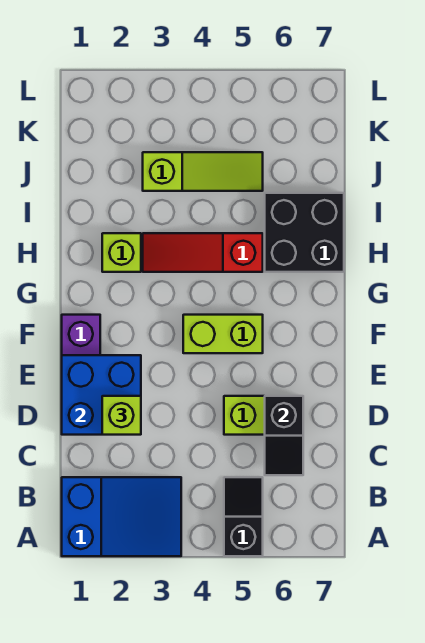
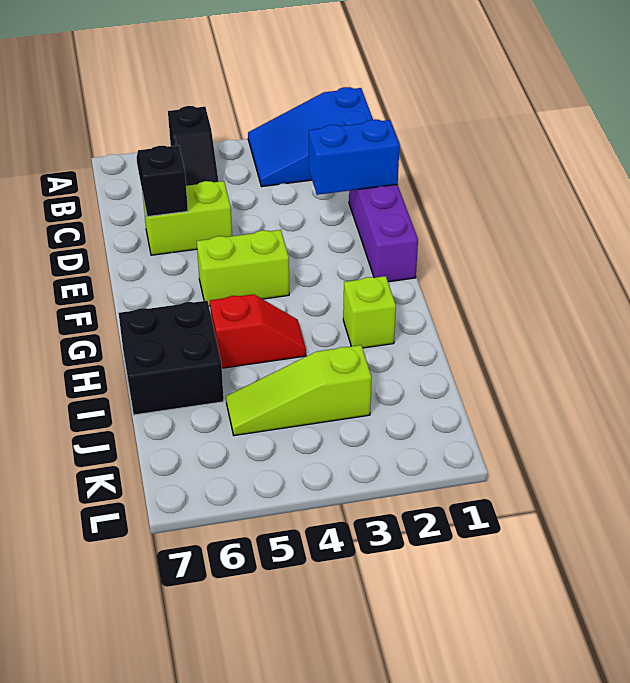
blue brick D1:E2 level 2 -> blue brick D1:D2 level 2
lime brick D2 level 3 -> none
red slope H3:H5 level 1 top 5 -> red slope H4:H5 level 1 top 5

